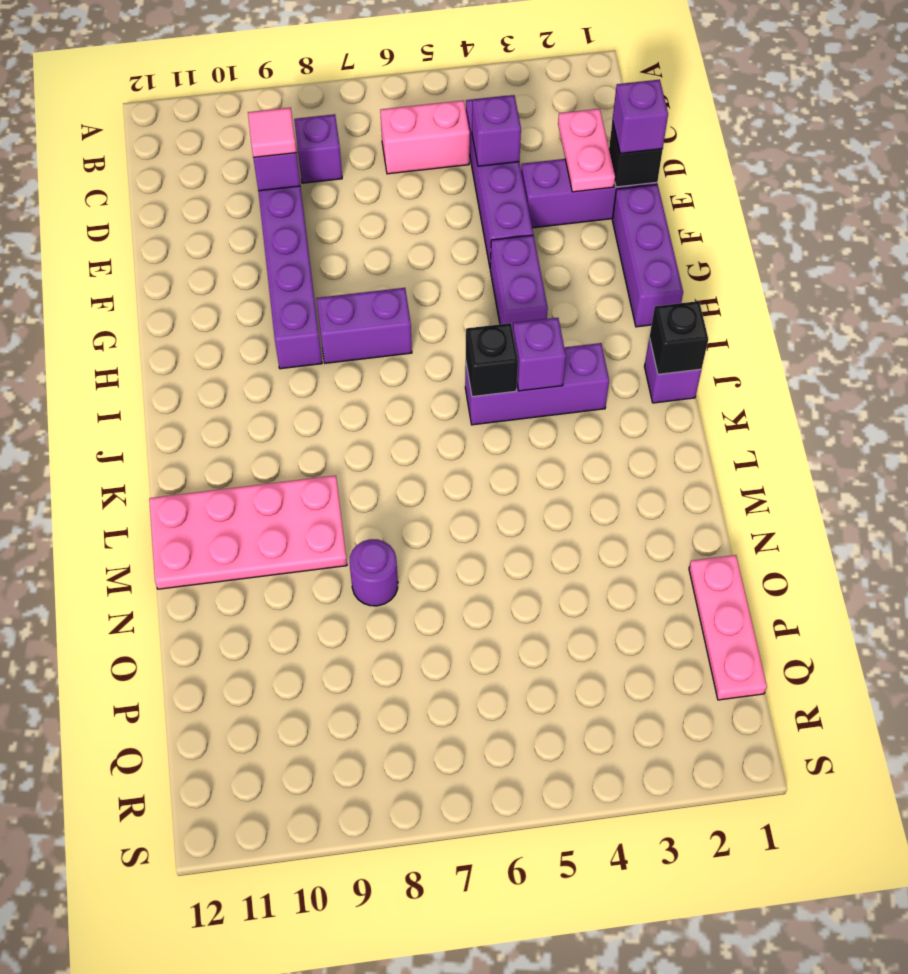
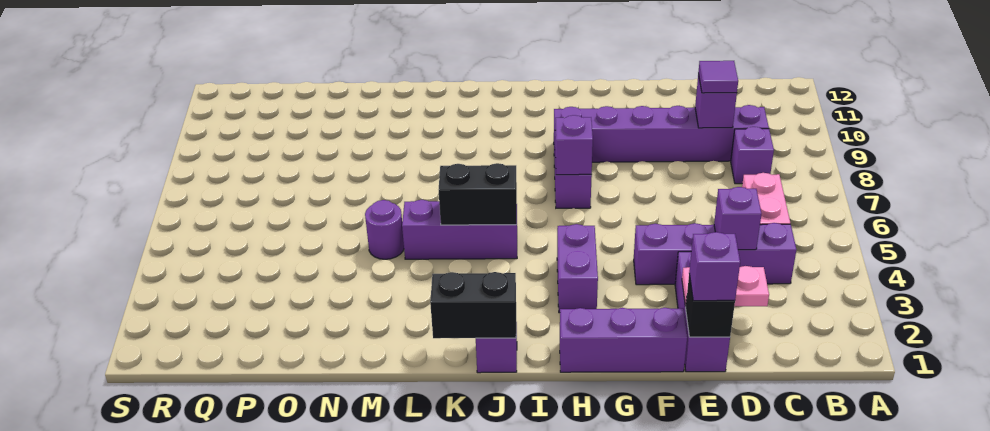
pink tile D9 level 3 -> purple tile D9 level 3
purple brick G4:H4 level 1 -> purple brick H3:H4 level 1
black brick J1 level 2 -> black brick J1:K1 level 2
purple brick J3:J5 level 1 -> purple brick J5:L5 level 1
purple brick J4 level 2 -> purple brick H7 level 2
black brick J5 level 2 -> black brick J5:K5 level 2
pink plate L9:M12 level 1 -> none
purple round brick N8 level 1 -> purple round brick M5 level 1
pink plate O1:Q1 level 1 -> none

